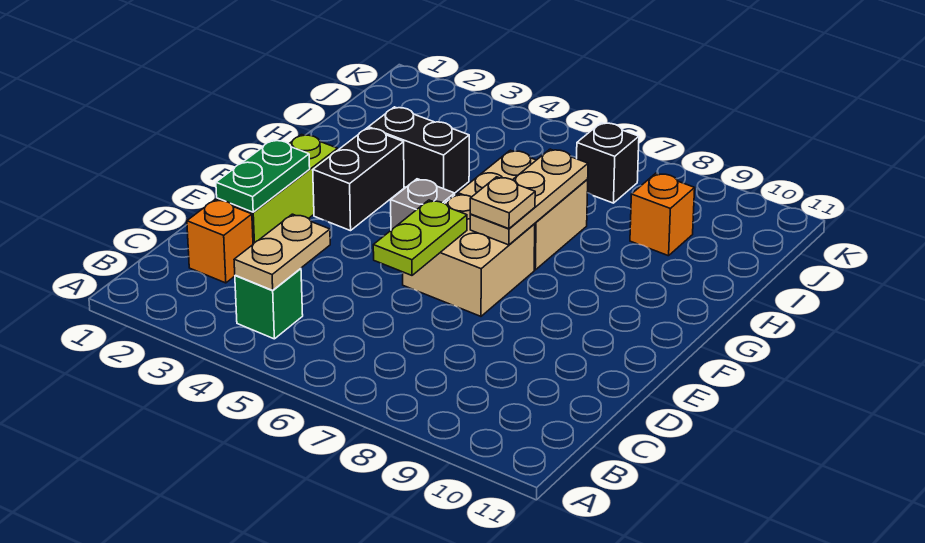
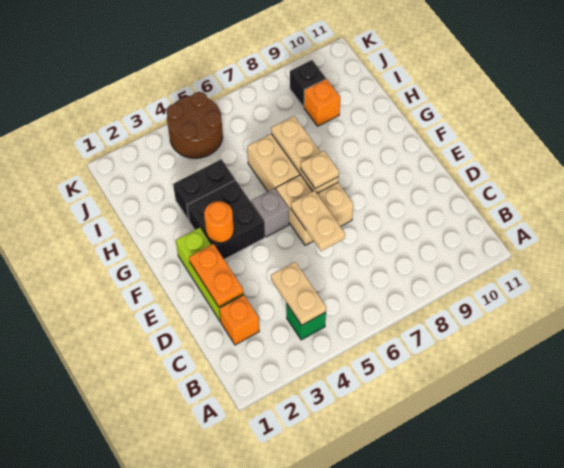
green plate D2:E2 level 2 -> orange plate D2:E2 level 2
lime plate D6:E6 level 2 -> tan plate D6:E6 level 2
black brick F3:G3 level 1 -> black brick F3:G4 level 1
none -> orange round brick F3 level 2
none -> brown round brick J4:K5 level 1
black brick J7 level 1 -> black brick J9 level 1

